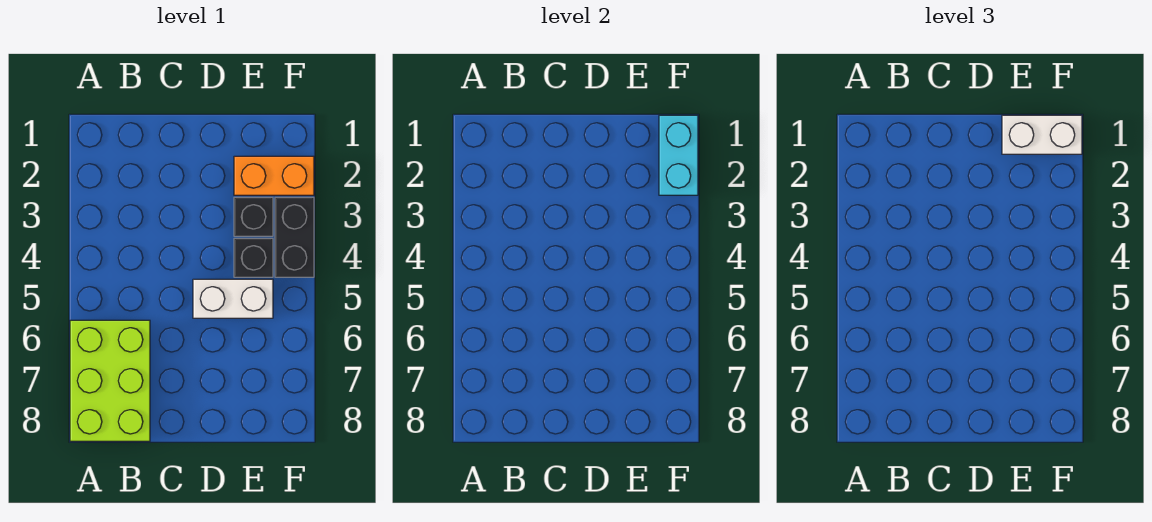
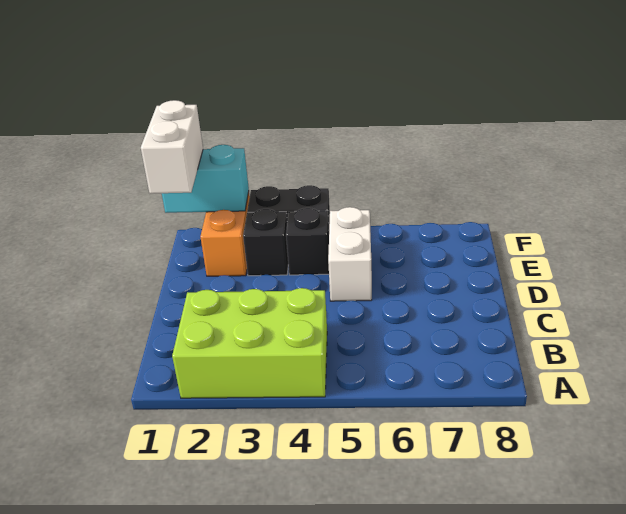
lime brick A6:B8 level 1 -> lime brick A2:B4 level 1

